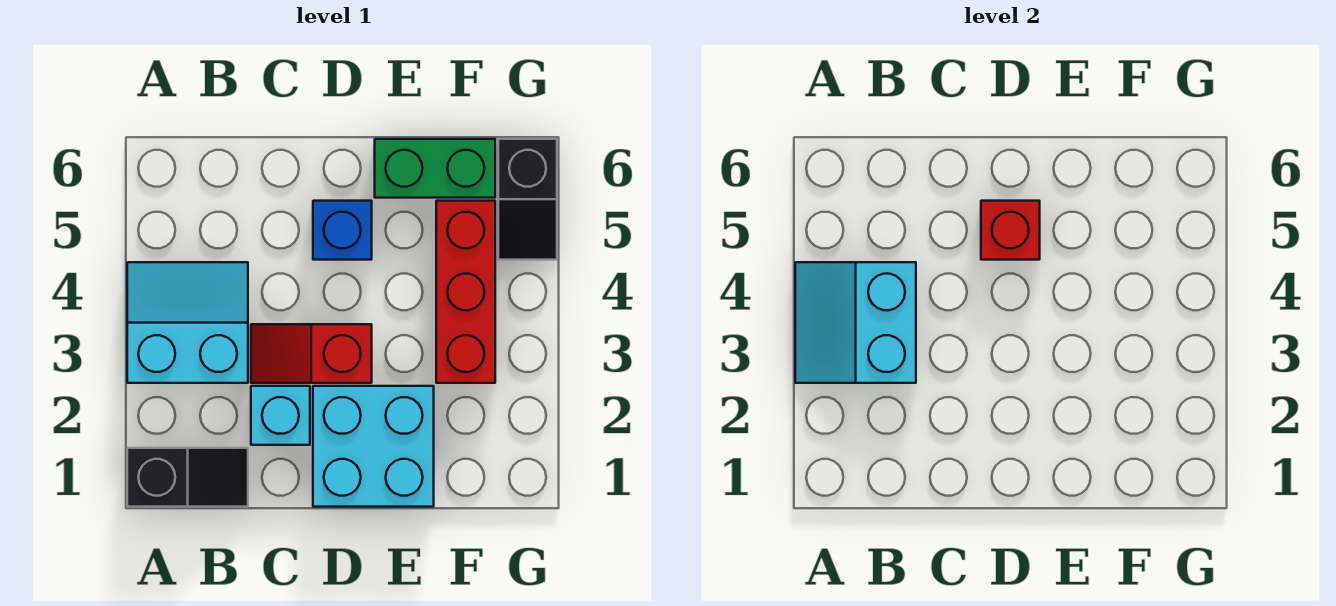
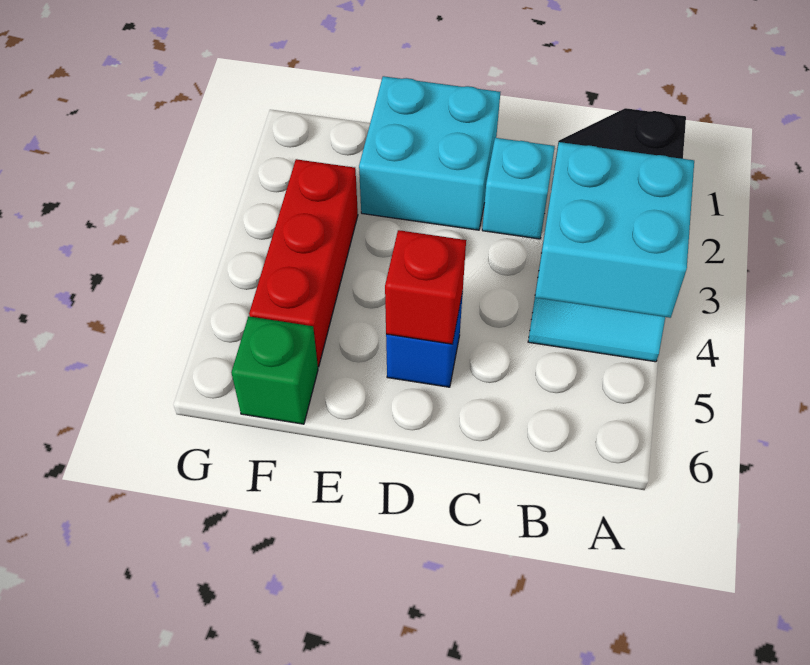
cyan slope A3:B4 level 2 top B -> cyan brick A3:B4 level 2
red slope C3:D3 level 1 top D -> none
green brick E6:F6 level 1 -> green brick F6 level 1
black slope G5:G6 level 1 top 6 -> none

